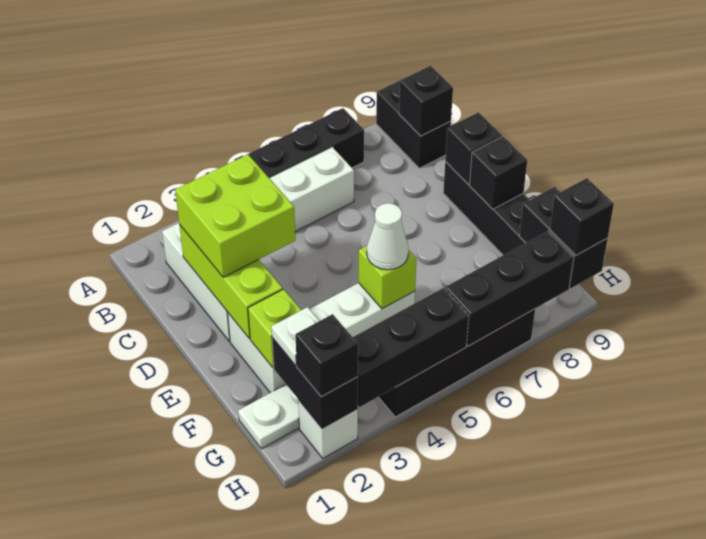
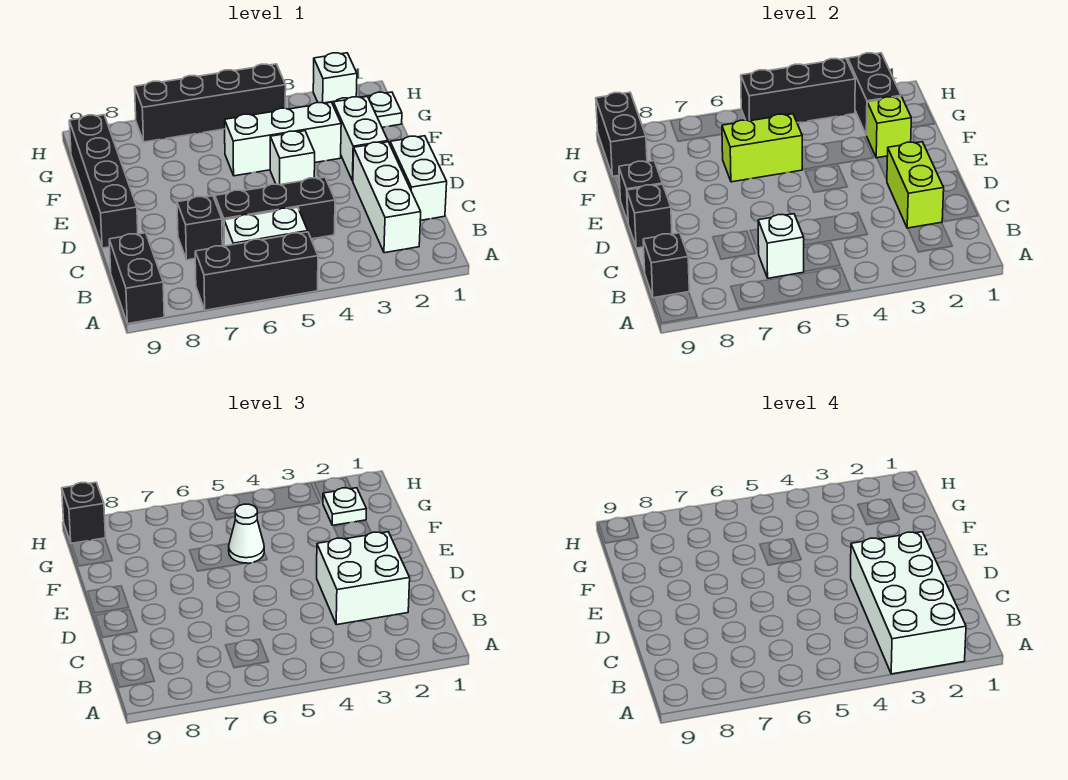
none -> white brick A2:D3 level 4
none -> white brick B6 level 2
none -> white brick C1:D1 level 1
lime brick C2:E2 level 2 -> lime brick C2:D2 level 2
lime brick C2:D3 level 3 -> white brick C2:D3 level 3
none -> white brick E4 level 1
lime brick F5 level 2 -> lime brick F5:F6 level 2
black brick H2 level 3 -> black brick C7 level 1
black brick H6:H8 level 2 -> black brick C4:C6 level 1

